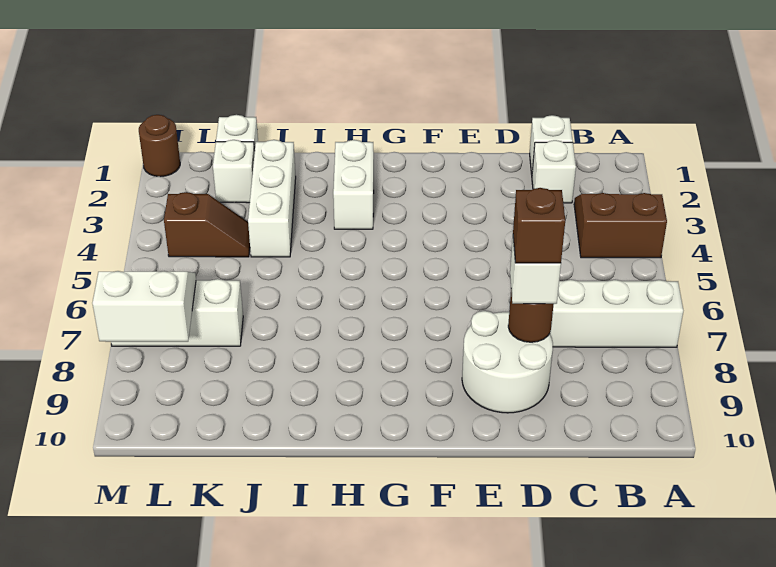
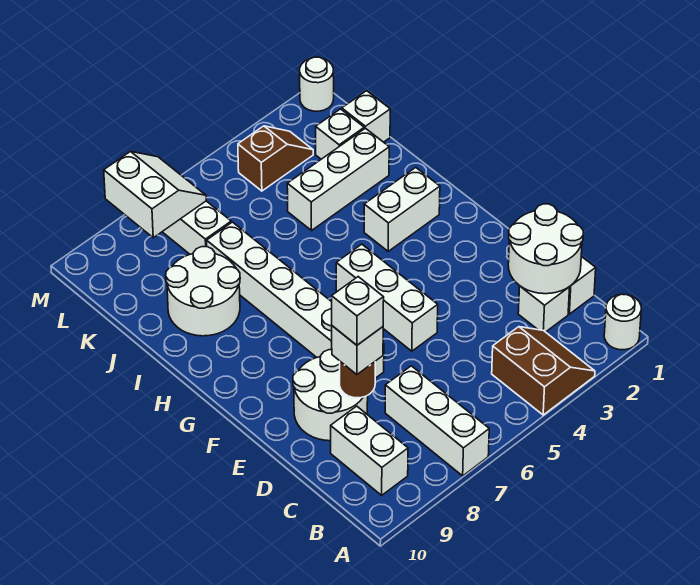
none -> white round brick A1 level 1
none -> white brick B9:C9 level 1
none -> white round brick C1:D2 level 2
brown brick D8 level 4 -> white brick D8 level 4
none -> white brick E5:G5 level 1
none -> white brick E7:J7 level 1
none -> white round brick I8:J9 level 1
brown slope K4:L4 level 1 top L -> brown slope L3:L4 level 1 top 4
brown round brick M1 level 1 -> white round brick M1 level 1

